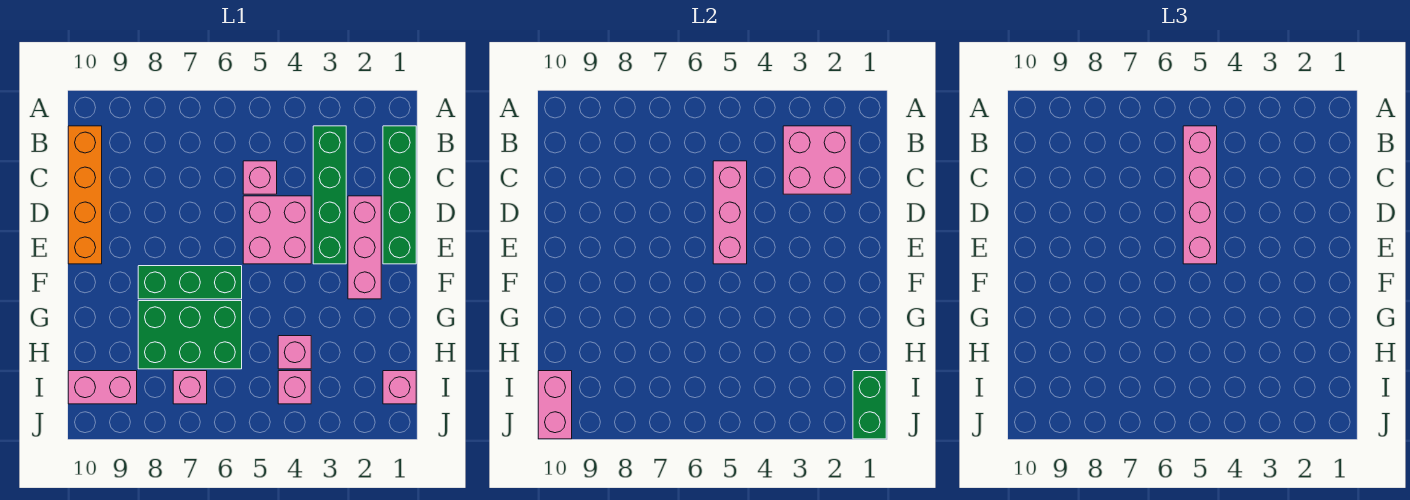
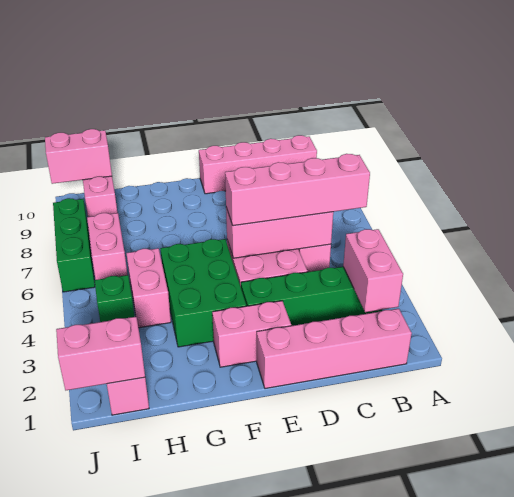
green brick B1:E1 level 1 -> pink brick B1:E1 level 1
pink brick B2:C3 level 2 -> pink brick B2:B3 level 2
orange brick B10:E10 level 1 -> pink brick B10:E10 level 1
pink brick D2:F2 level 1 -> pink brick E2:F2 level 1
green brick F6:F8 level 1 -> green brick J6:J8 level 1
green brick G6:H8 level 1 -> green brick F3:G5 level 1
pink brick H4 level 1 -> pink brick H4:H5 level 1
green brick I1:J1 level 2 -> pink brick I1:J1 level 2
pink brick I4 level 1 -> green brick I4 level 1
pink brick I7 level 1 -> pink brick I6:I7 level 1

